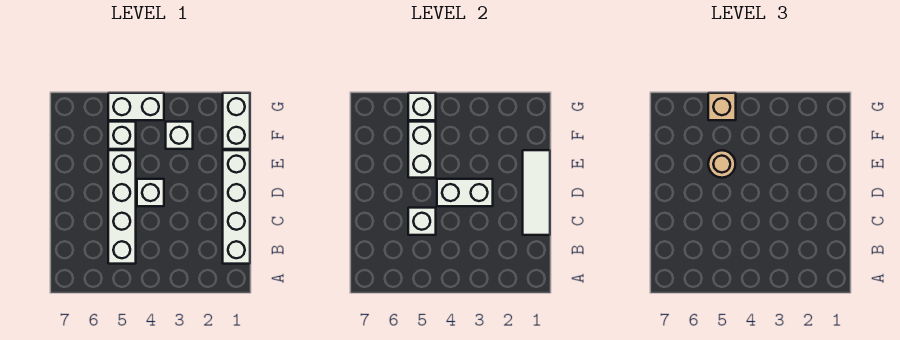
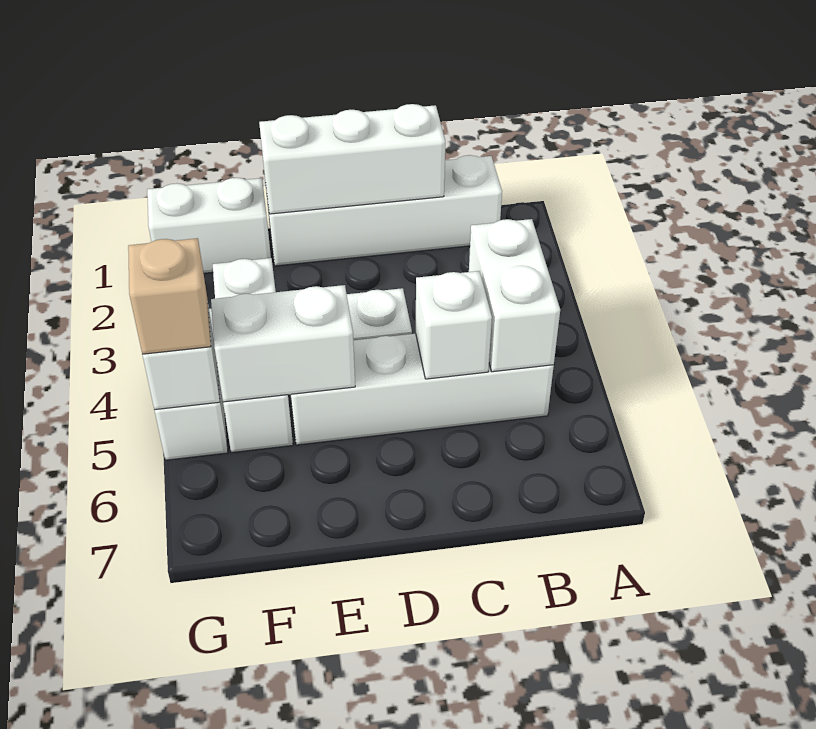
white tile C1:E1 level 2 -> white brick C1:E1 level 2
white brick D3:D4 level 2 -> white brick B4:B5 level 2
tan round brick E5 level 3 -> none

